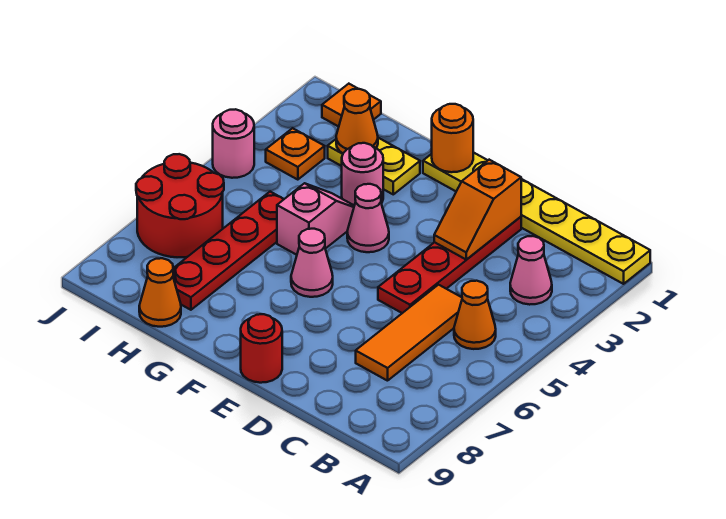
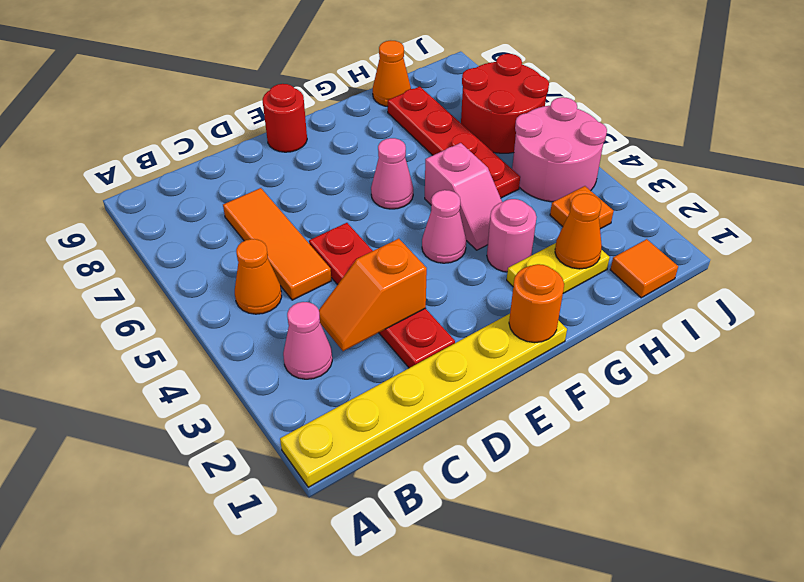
orange slope D2:D3 level 2 top 2 -> orange slope C3:D3 level 2 top D
pink round brick J4 level 1 -> pink round brick I4:J5 level 1

